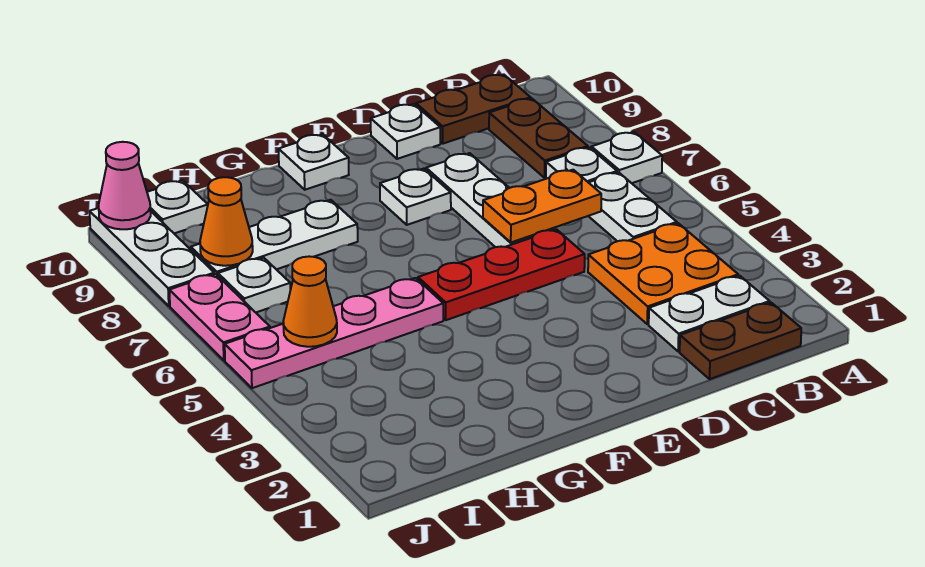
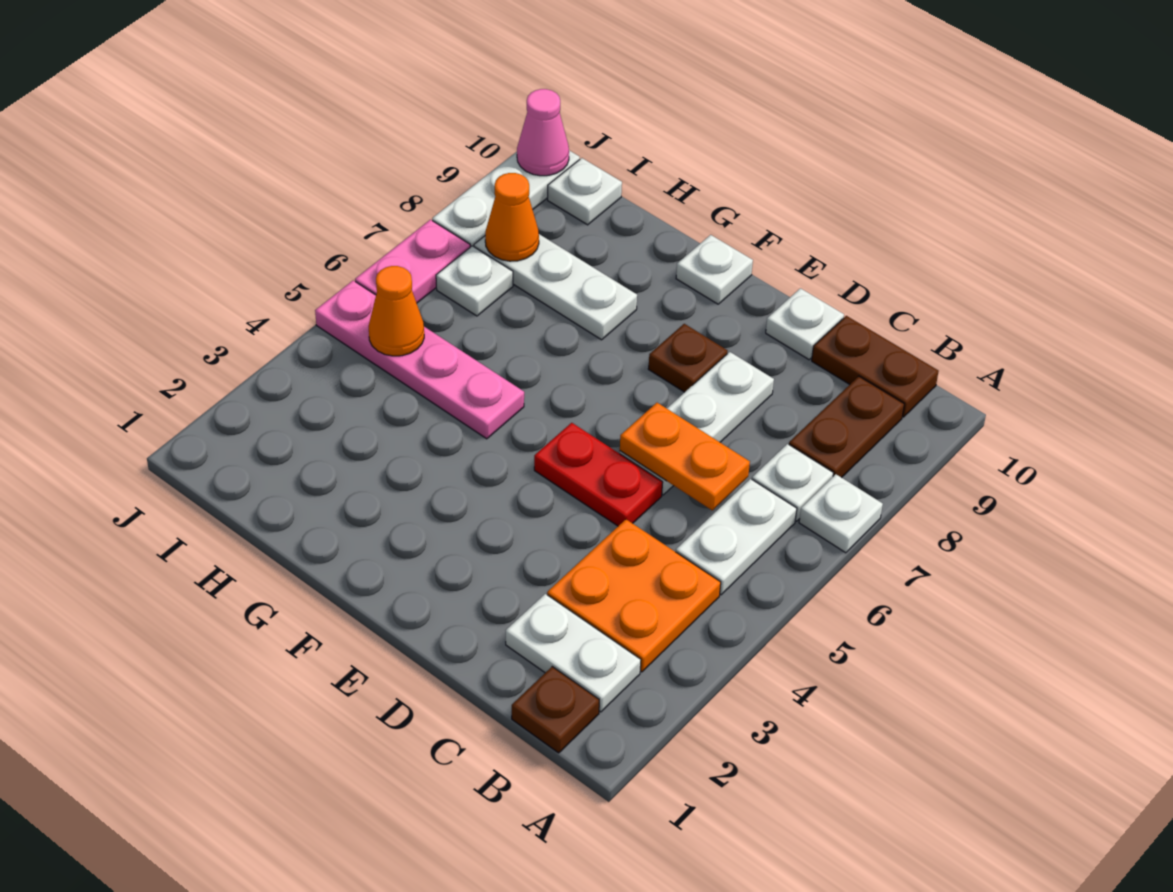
brown plate B1:C1 level 1 -> brown plate B1 level 1
red plate D5:F5 level 1 -> red plate D5:E5 level 1
white plate E8 level 1 -> brown plate E8 level 1

